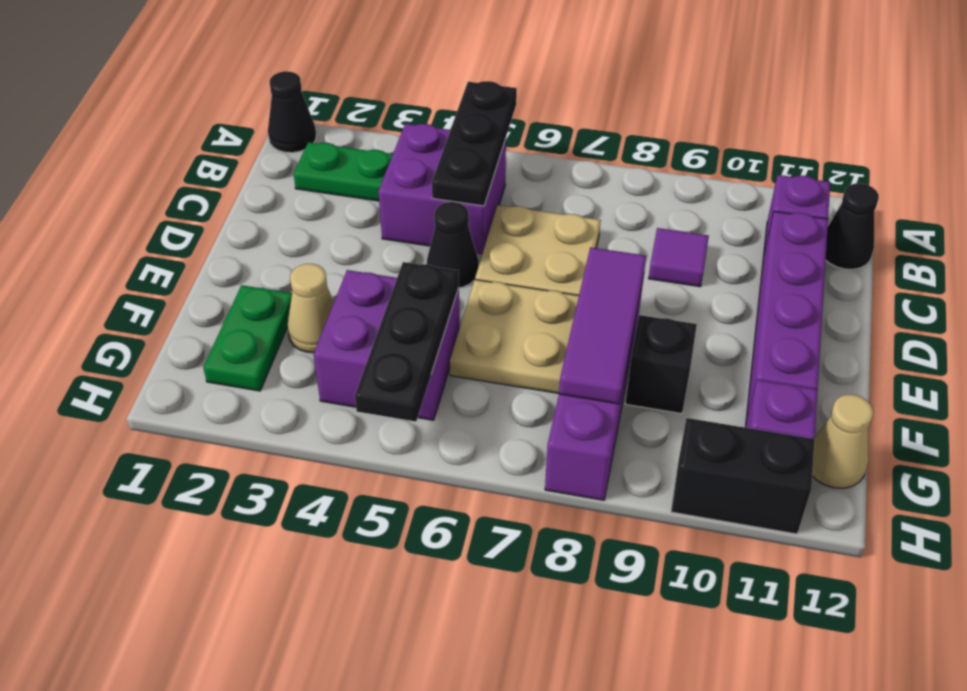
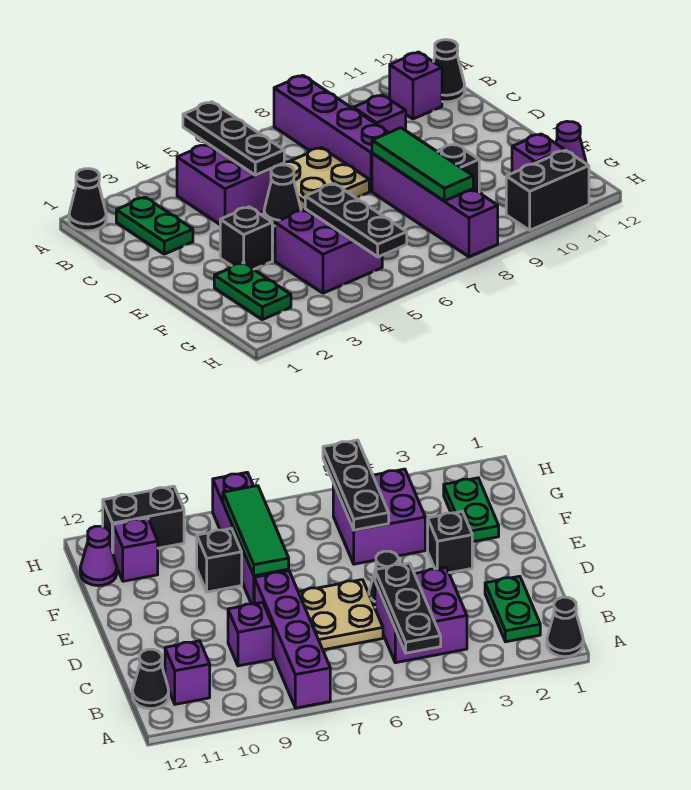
green plate B2:B3 level 1 -> green plate B2:C2 level 1
purple tile C9 level 1 -> purple brick C9 level 1
purple brick C11:F11 level 1 -> purple brick A8:D8 level 1
none -> black brick E3 level 1
tan plate E6:F7 level 1 -> none
purple tile E8:G8 level 2 -> green tile E8:G8 level 2
tan cone F3 level 1 -> none
tan cone G12 level 1 -> purple cone G12 level 1

